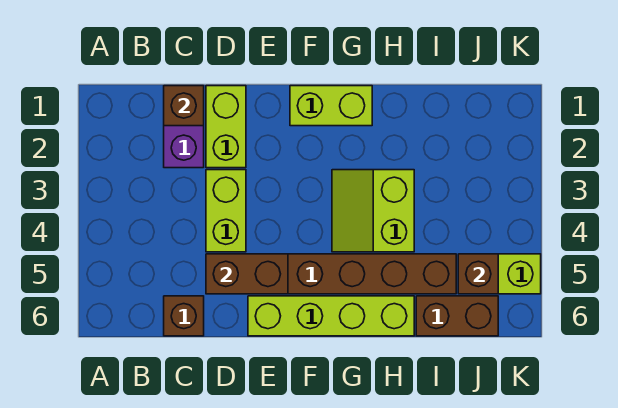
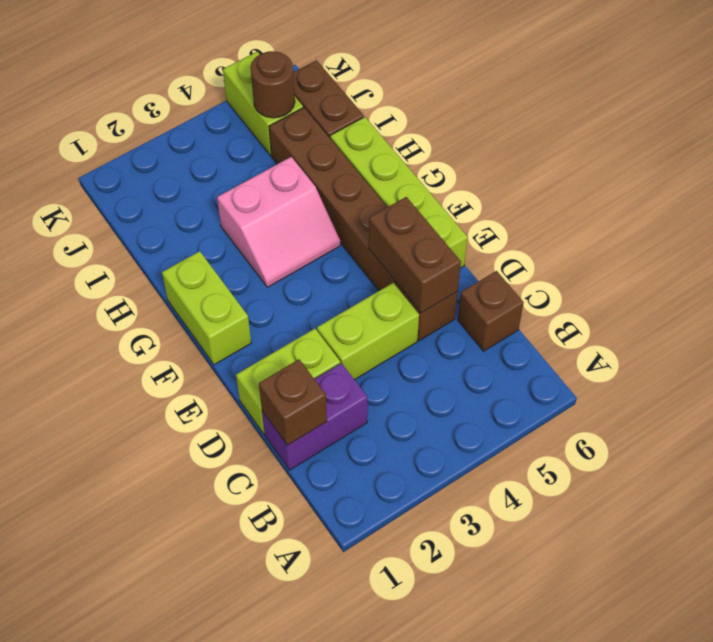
lime slope G3:H4 level 1 top H -> pink slope G3:H4 level 1 top H
brown brick J5 level 2 -> brown round brick J5 level 2

